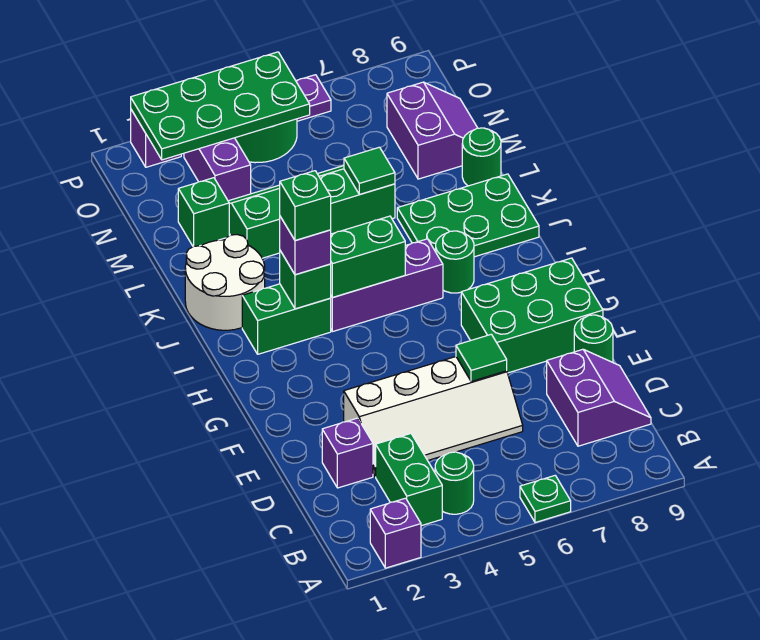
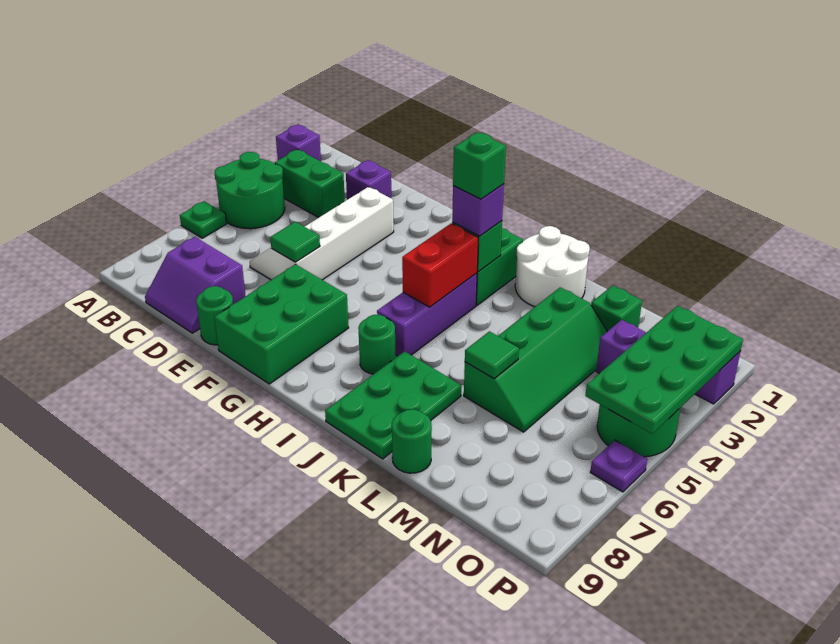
green round brick B4 level 1 -> green round brick A4:B5 level 1
green brick I4:I5 level 2 -> red brick I4:I5 level 2
purple slope M8:N9 level 1 top 8 -> none

